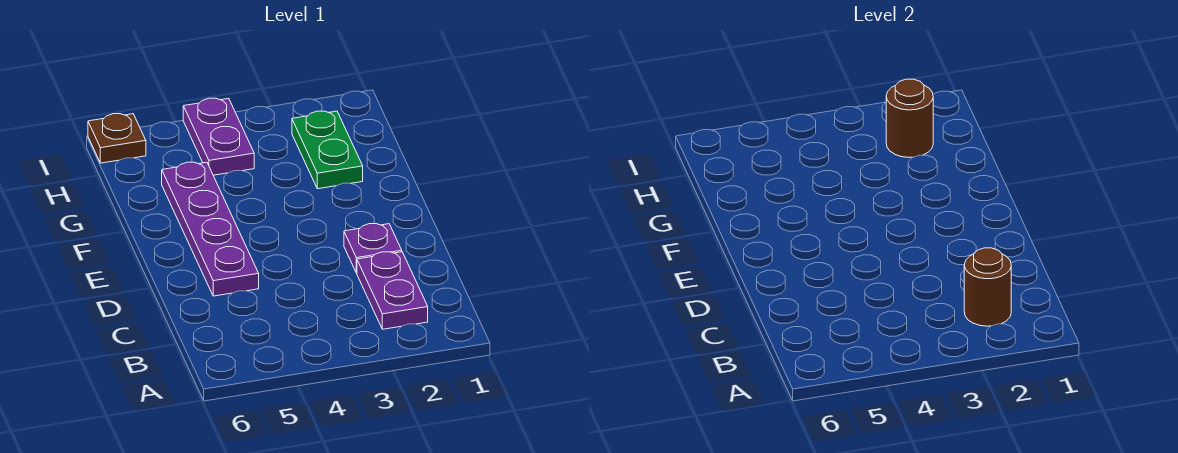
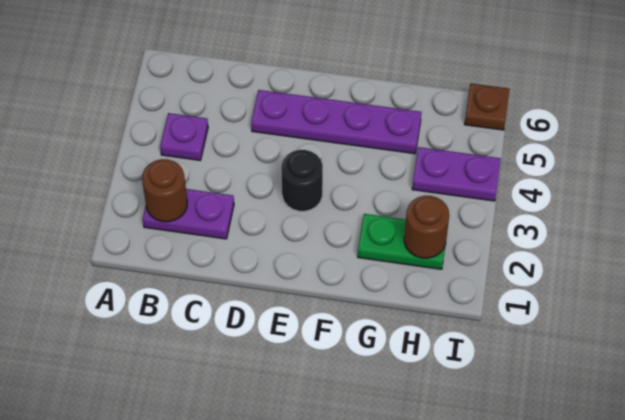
purple plate D2 level 1 -> purple plate B4 level 1
none -> black round brick E3 level 1

